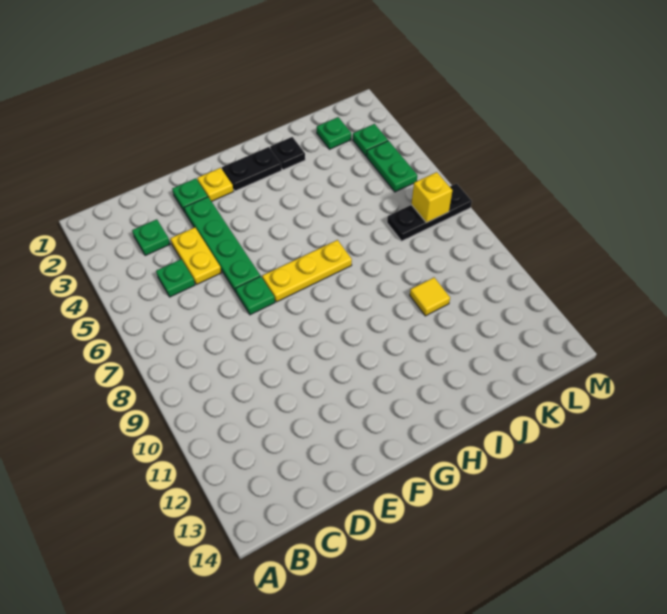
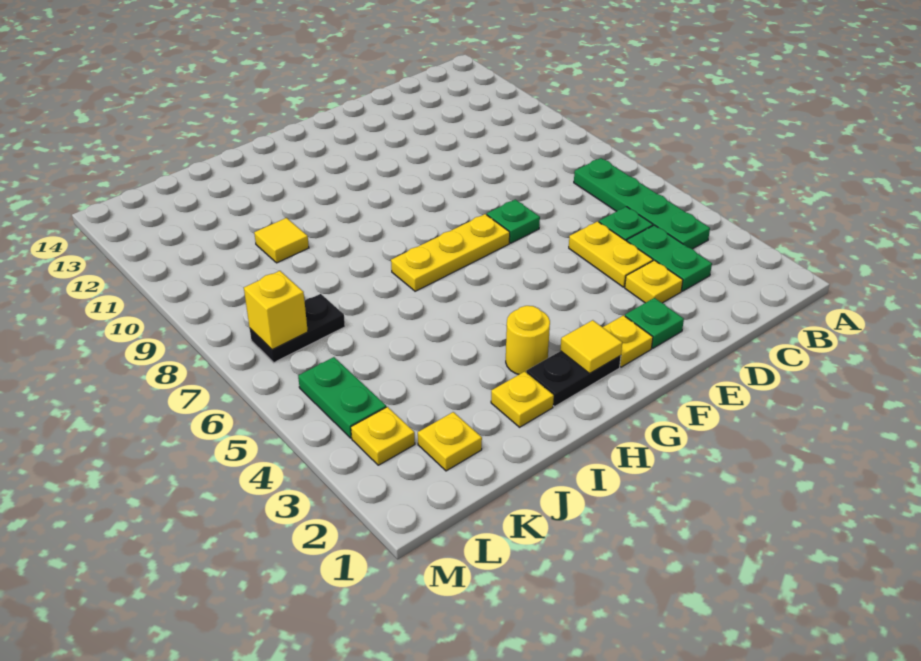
green plate C3 level 1 -> green plate C3:C4 level 1
none -> yellow plate D3 level 1
green plate E3:E6 level 1 -> green plate B4:B7 level 1
none -> yellow tile G2 level 2
none -> yellow round brick H3 level 1
black plate I2 level 1 -> yellow plate I2 level 1
green plate K2 level 1 -> yellow plate K2 level 1
black plate K7:M7 level 1 -> black plate K7:L7 level 1
green plate L3 level 1 -> yellow plate L3 level 1

